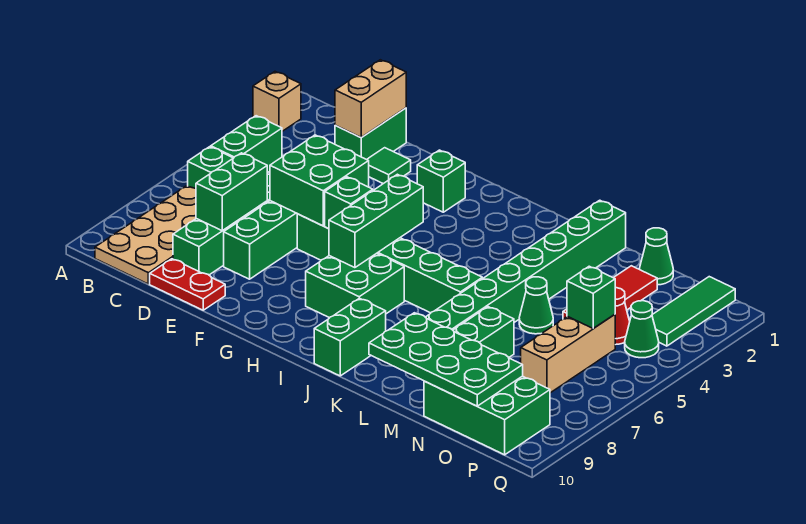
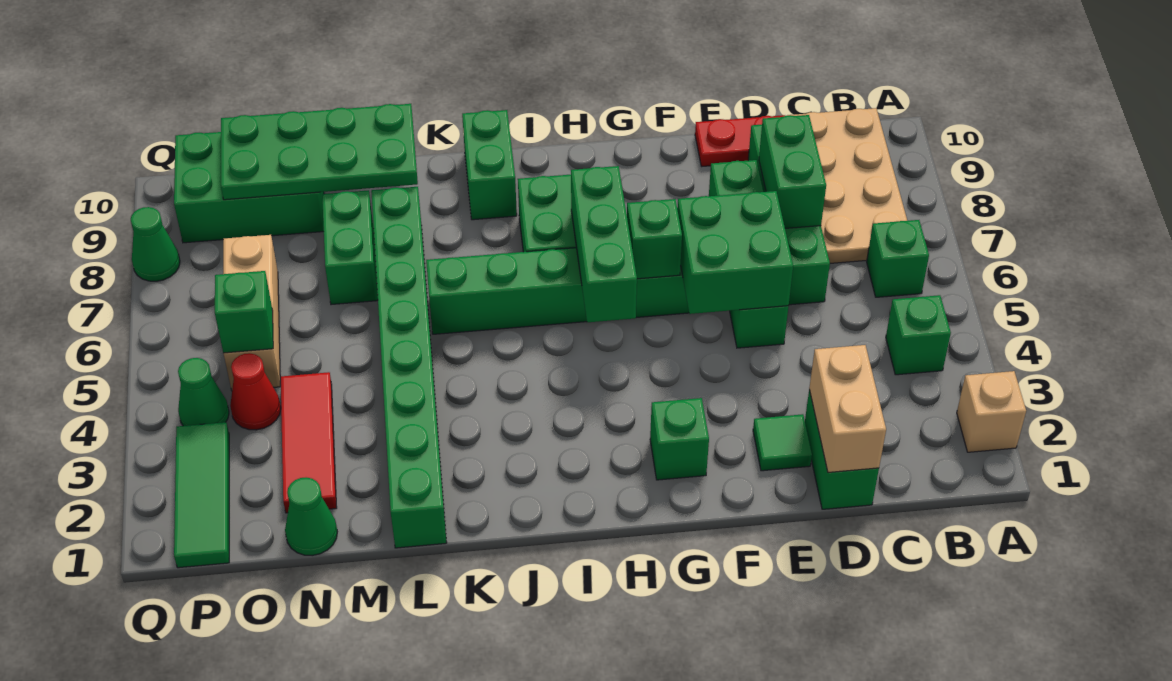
green brick B4:B5 level 1 -> green brick B4 level 1
green cone M5 level 1 -> green cone Q8 level 1

